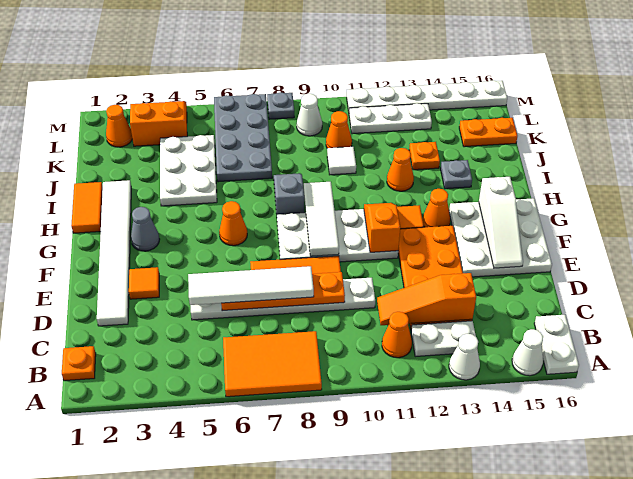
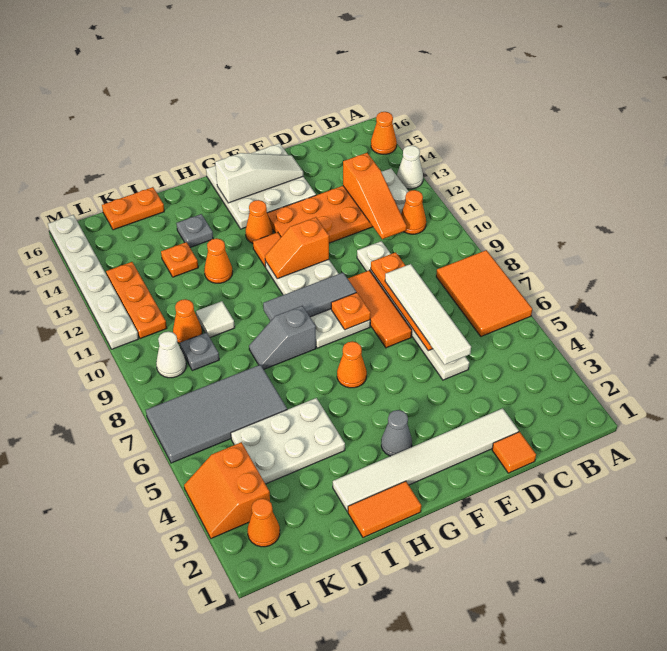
white cone A15 level 1 -> orange cone A15 level 1
white plate A16:B16 level 1 -> none
orange plate B1 level 1 -> orange plate F8 level 2
orange tile E3 level 1 -> orange tile D1 level 1
white tile F9:H9 level 2 -> grey tile F9:H9 level 2
grey plate J6:M7 level 1 -> grey tile J6:M7 level 1
orange plate K15:K16 level 1 -> orange plate J16:K16 level 1
white plate L11:L13 level 1 -> orange plate L11:L13 level 1
grey plate M8 level 1 -> grey plate K9 level 1

